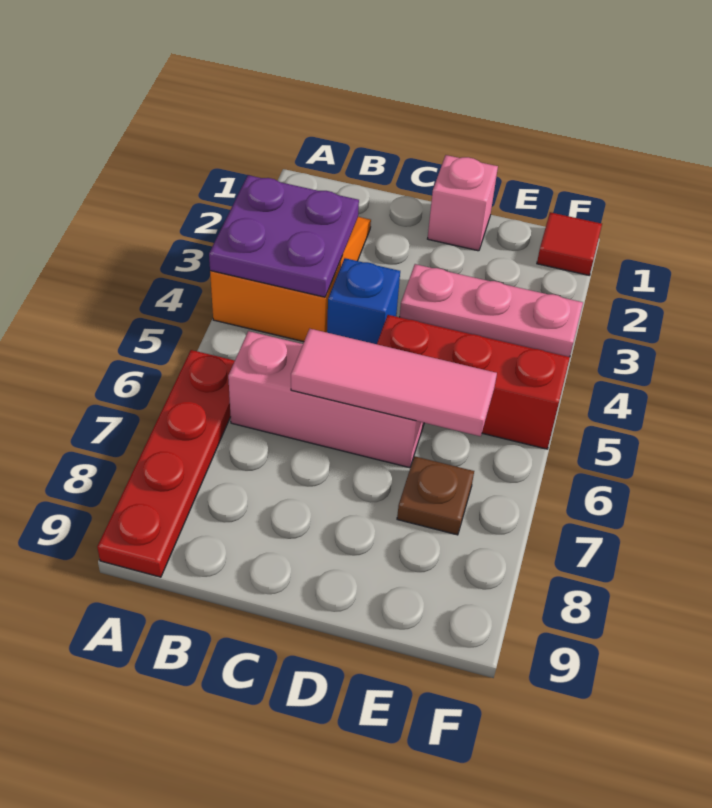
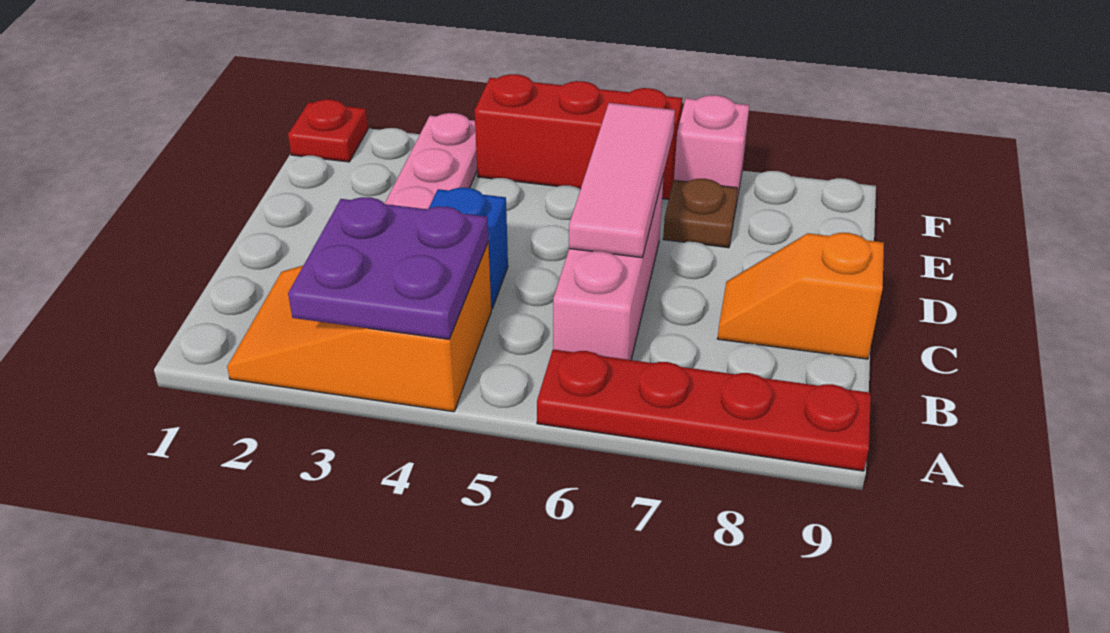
none -> orange slope C8:C9 level 1 top 9
pink brick D1 level 1 -> pink brick F7 level 1
red brick D5:F5 level 1 -> red brick F4:F6 level 1
red tile F1 level 1 -> red plate F1 level 1

